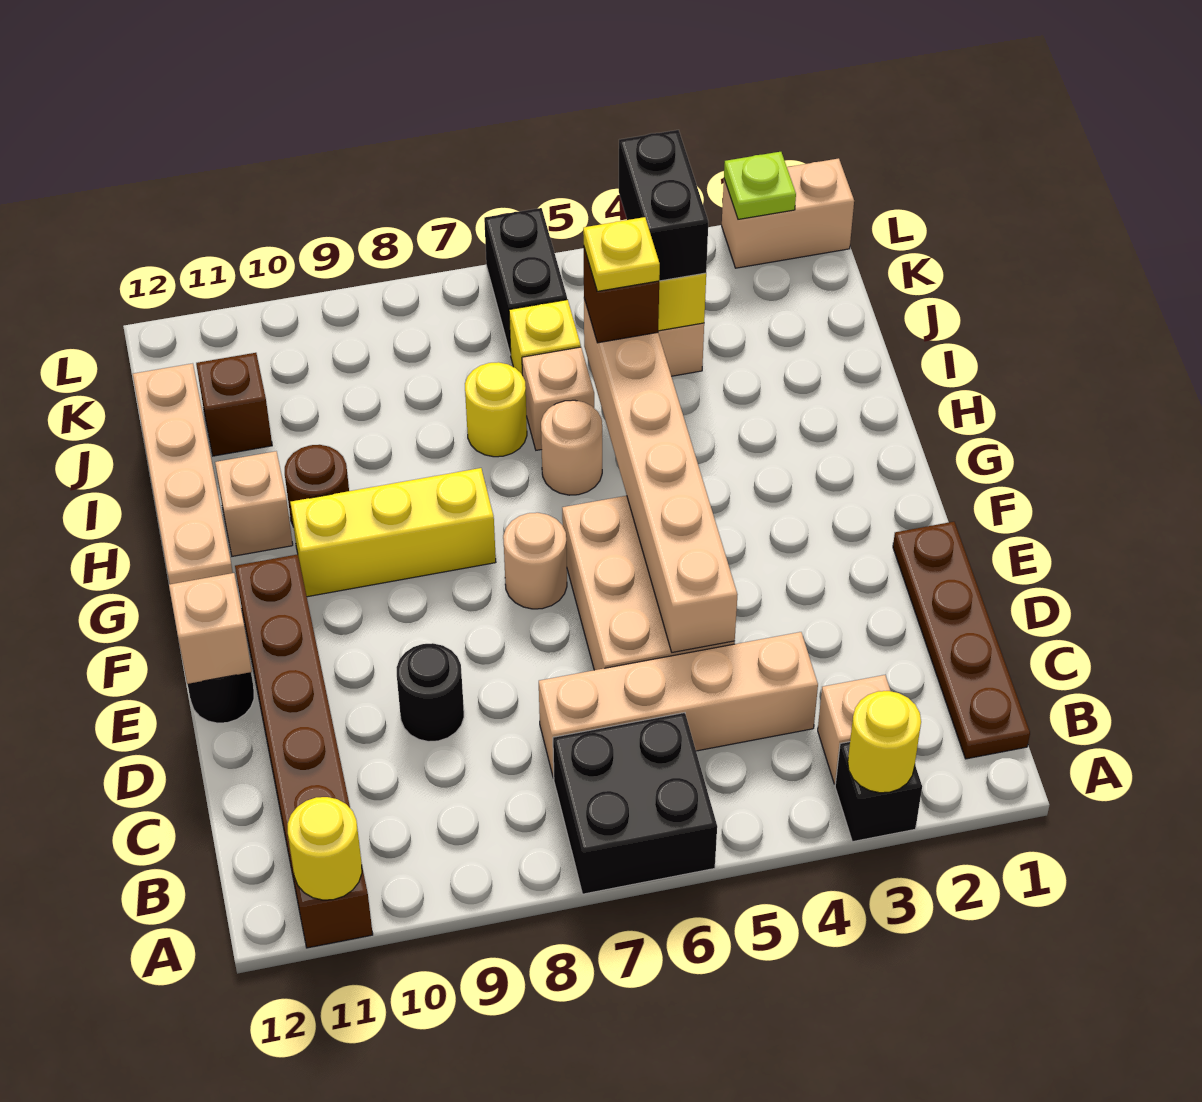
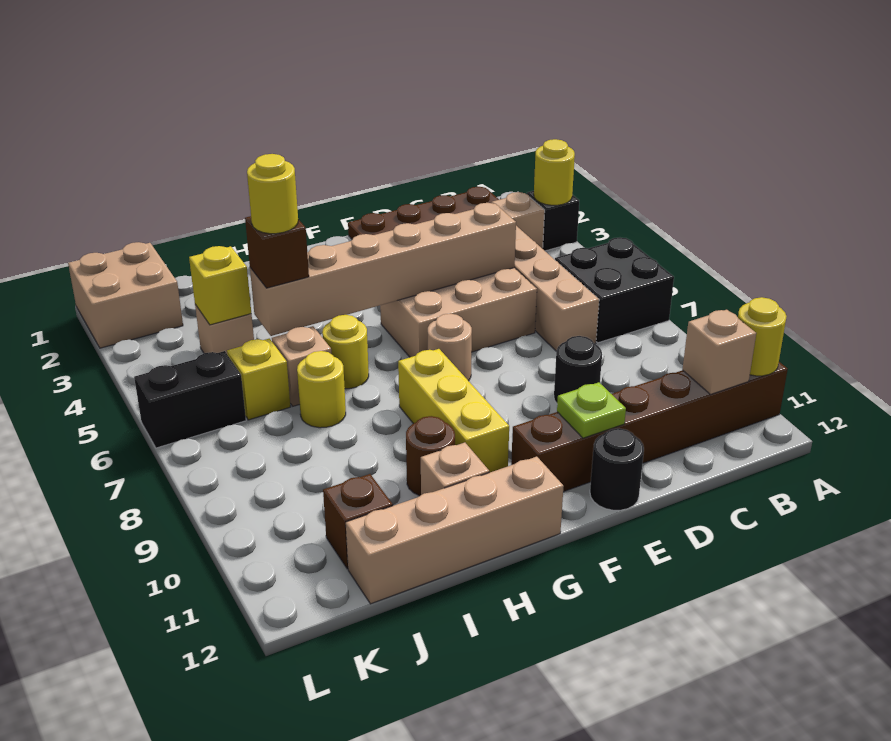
tan brick E12 level 2 -> tan brick B11 level 2
tan round brick H6 level 1 -> yellow round brick H6 level 1
yellow plate I5 level 4 -> yellow round brick I5 level 4
black brick J4:K4 level 3 -> none
tan brick L1:L2 level 1 -> tan brick K1:L2 level 1
lime plate L2 level 2 -> lime plate E11 level 2

